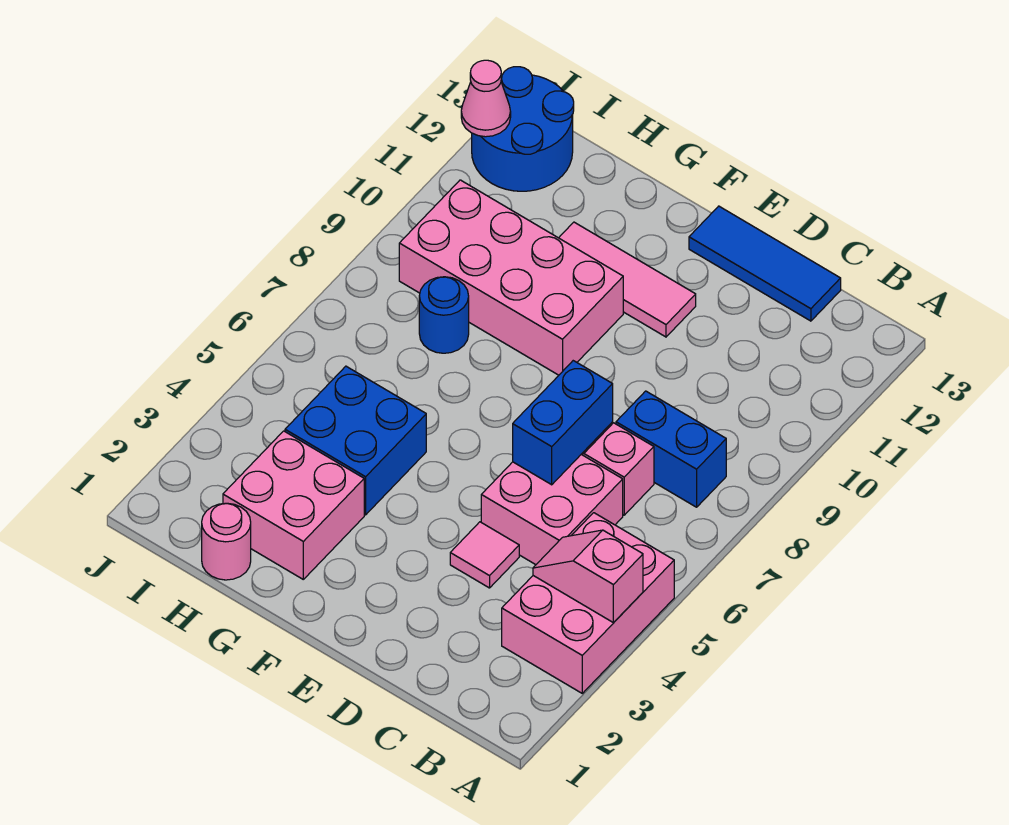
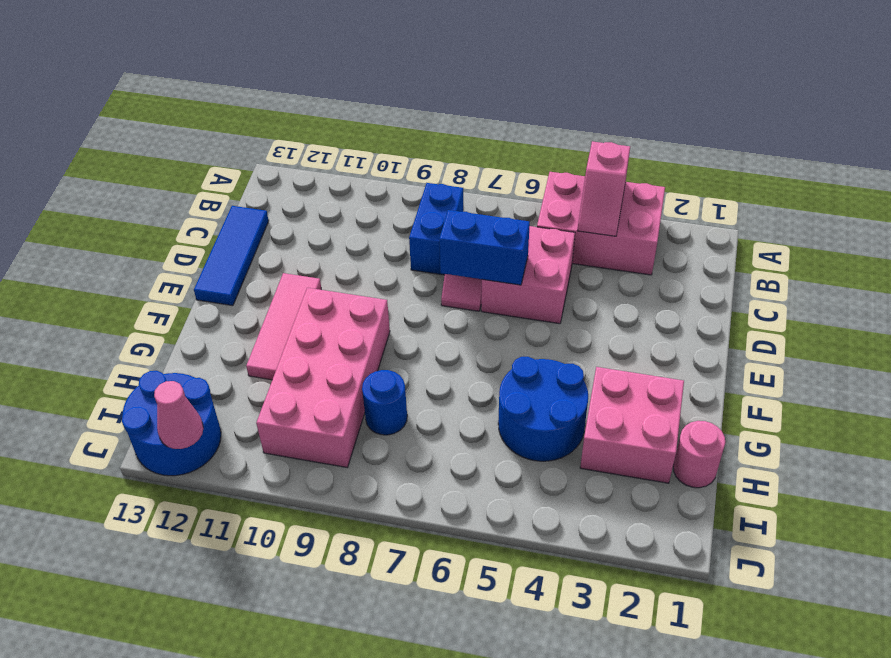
pink tile D4 level 1 -> none
blue brick G4:H5 level 1 -> blue round brick G4:H5 level 1

